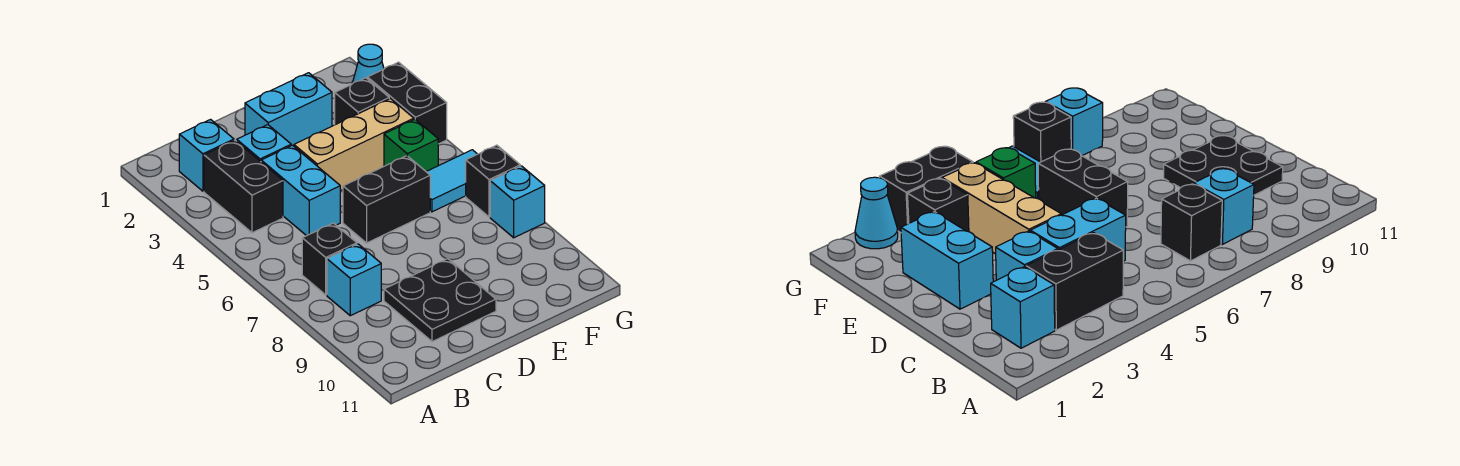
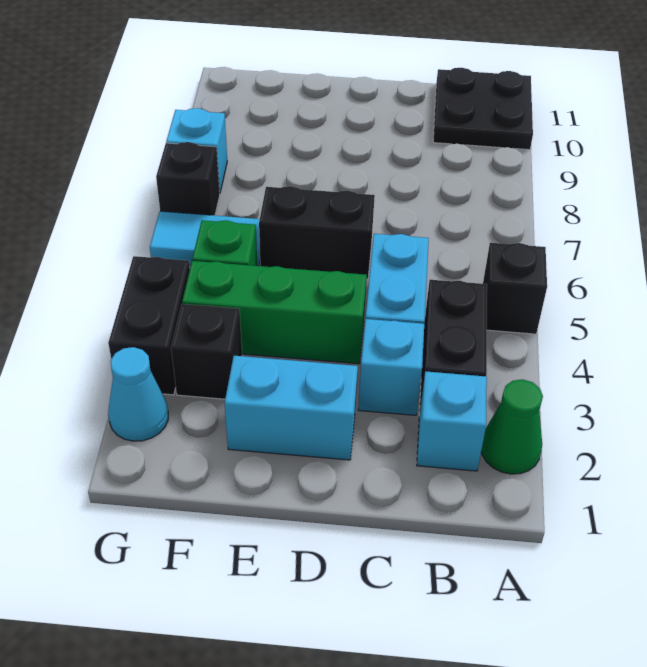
none -> green cone A2 level 1
black brick B7 level 1 -> black brick A5 level 1
cyan brick B8 level 1 -> none
black plate C9:D10 level 1 -> black plate A10:B11 level 1
tan brick D4:F4 level 1 -> green brick D4:F4 level 1

